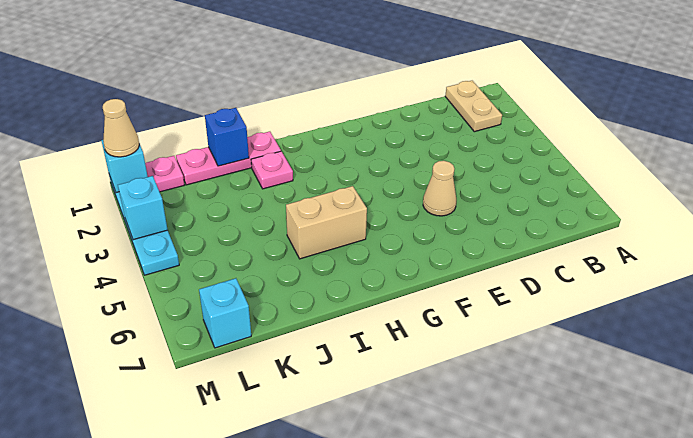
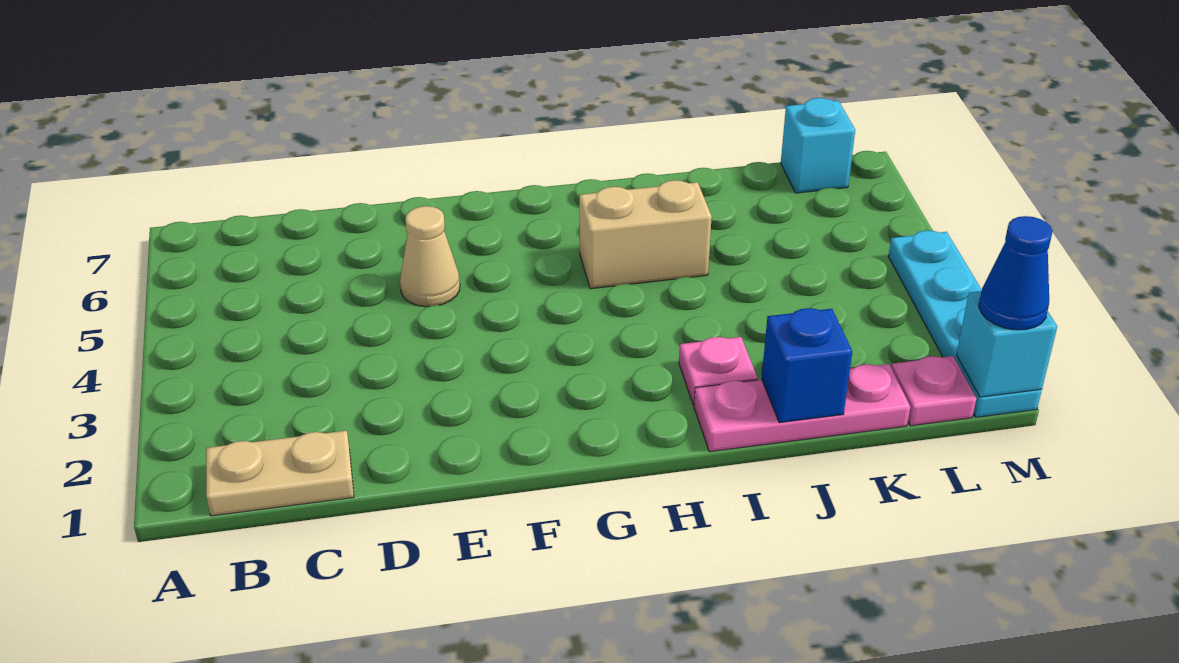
tan plate B1:B2 level 1 -> tan plate B1:C1 level 1
tan cone M1 level 3 -> blue cone M1 level 3
cyan brick M3 level 2 -> none

